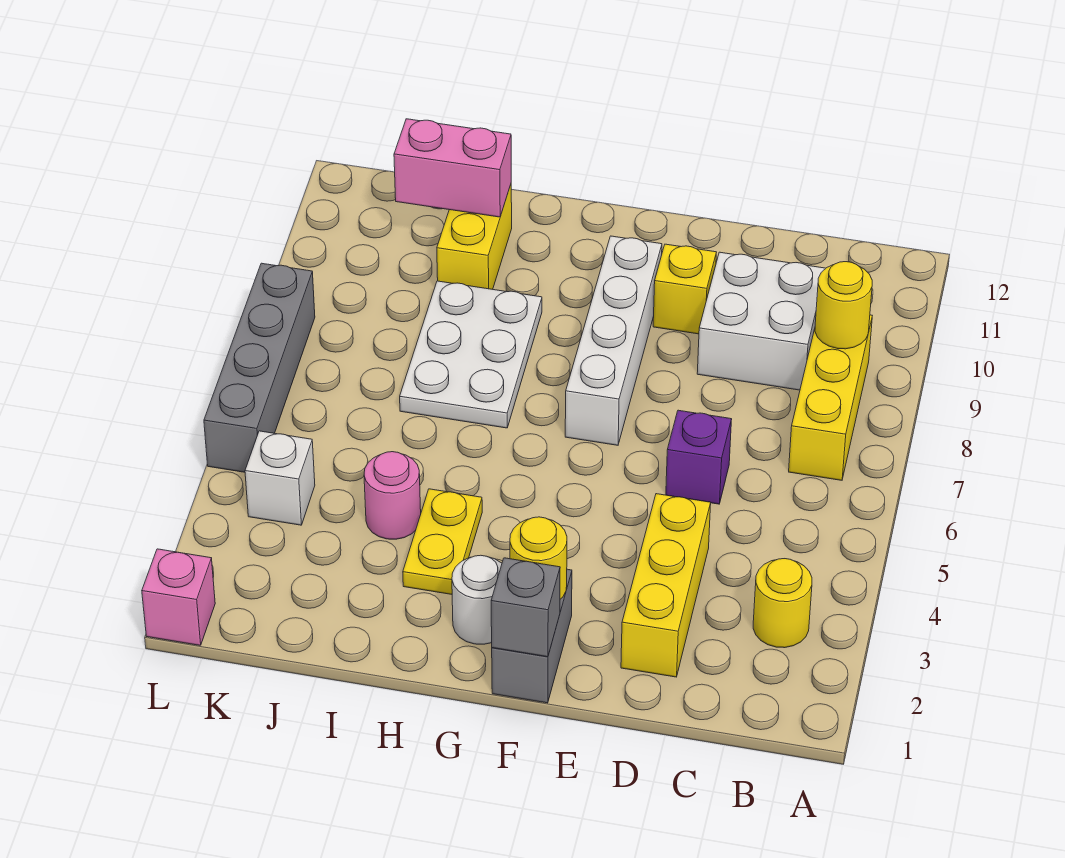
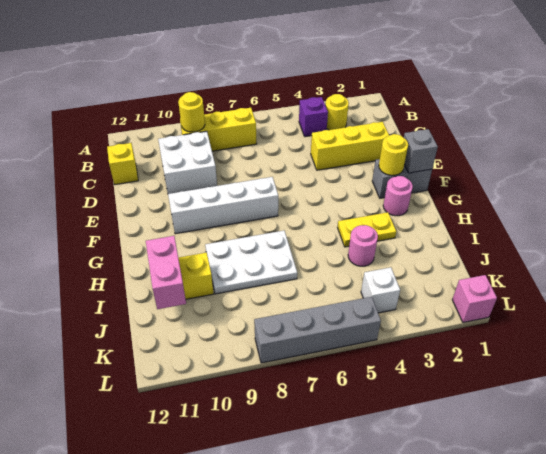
purple brick D6 level 1 -> purple brick B4 level 1
yellow brick E10 level 1 -> yellow brick C12 level 1
white round brick G2 level 1 -> pink round brick G2 level 1

